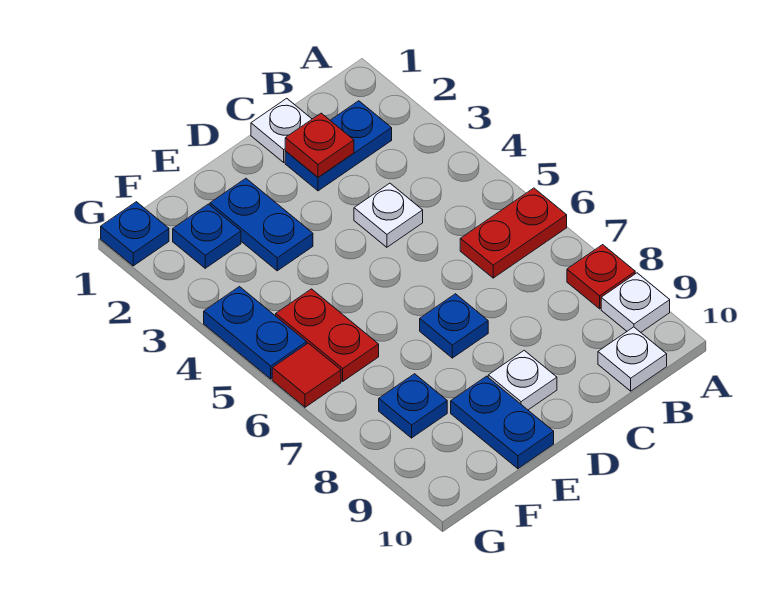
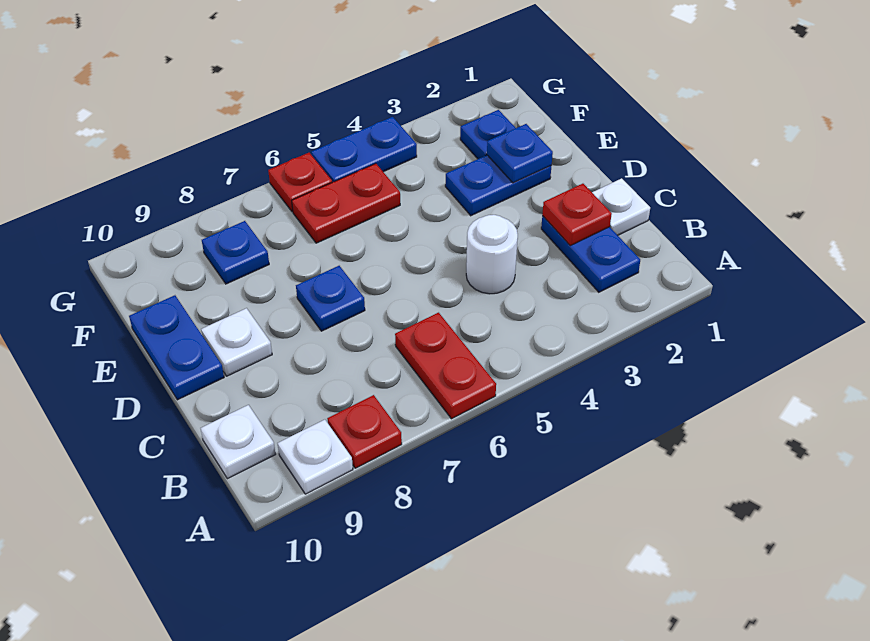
white plate C4 level 1 -> white round brick C4 level 1
blue plate E9:E10 level 1 -> blue plate D10:E10 level 1
blue plate G1 level 1 -> blue plate E2 level 2
red tile G6 level 1 -> red plate G6 level 1

